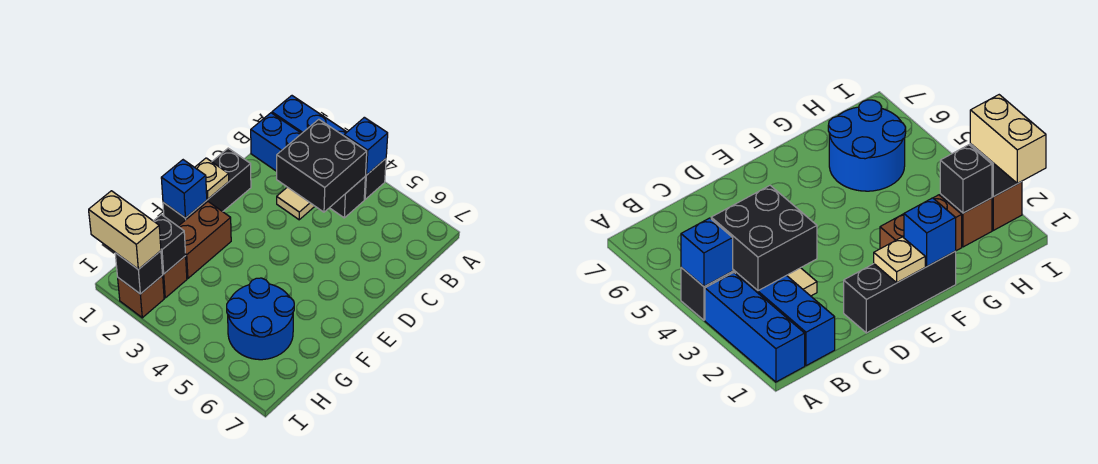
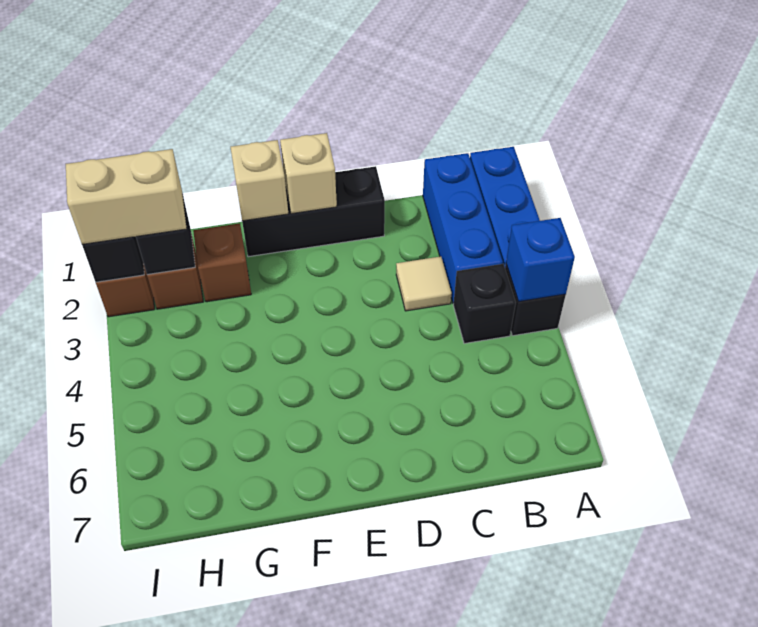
black brick B3:C4 level 2 -> none
tan plate E1 level 2 -> tan brick E1 level 2
blue brick F1 level 2 -> tan brick F1 level 2
brown brick F2:G2 level 1 -> brown brick G2 level 1
blue round brick G5:H6 level 1 -> none
tan brick I1:I2 level 3 -> tan brick H2:I2 level 3

